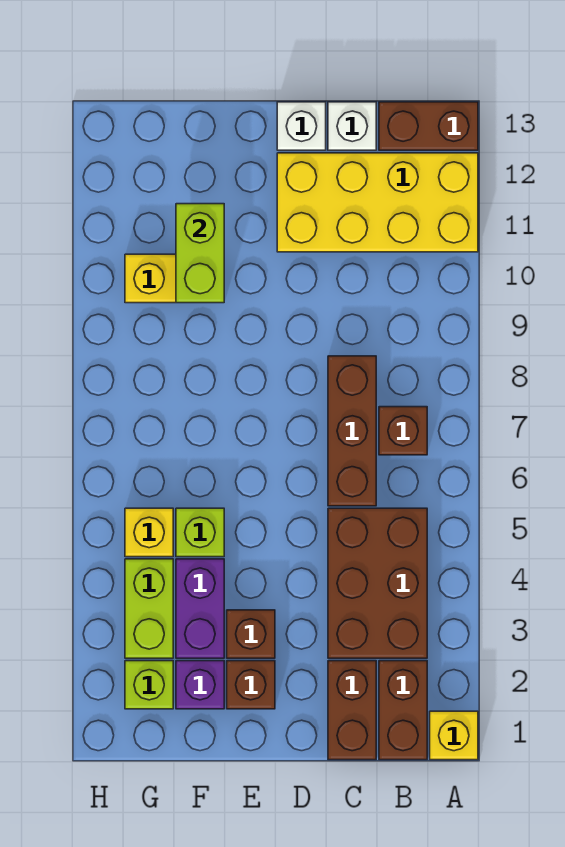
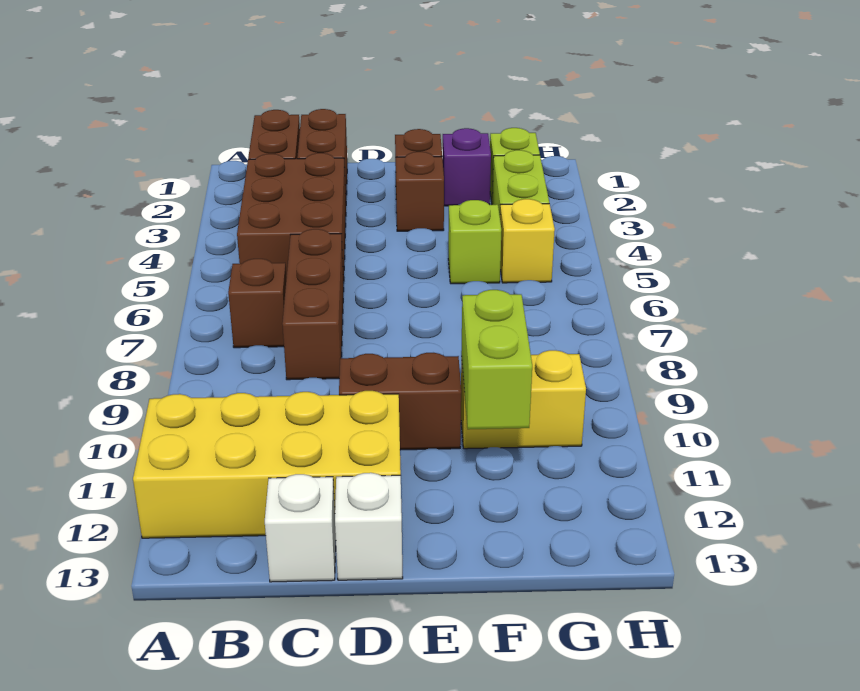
yellow brick A1 level 1 -> none
brown brick A13:B13 level 1 -> brown brick D10:E10 level 1
purple brick F3:F4 level 1 -> none

